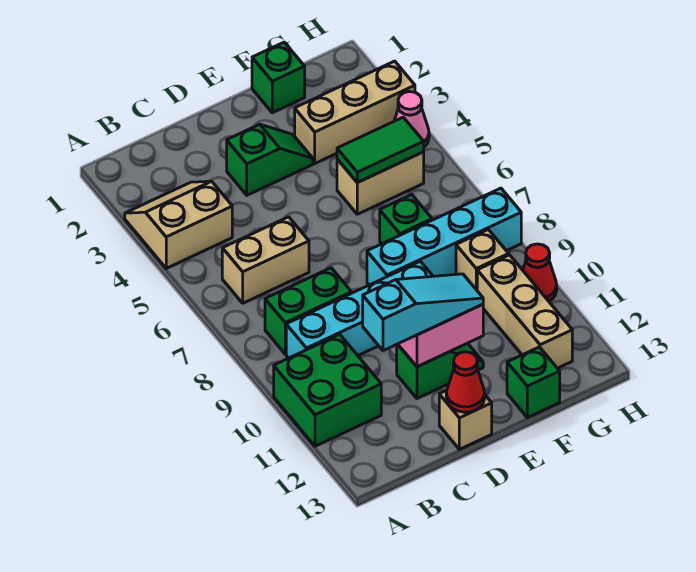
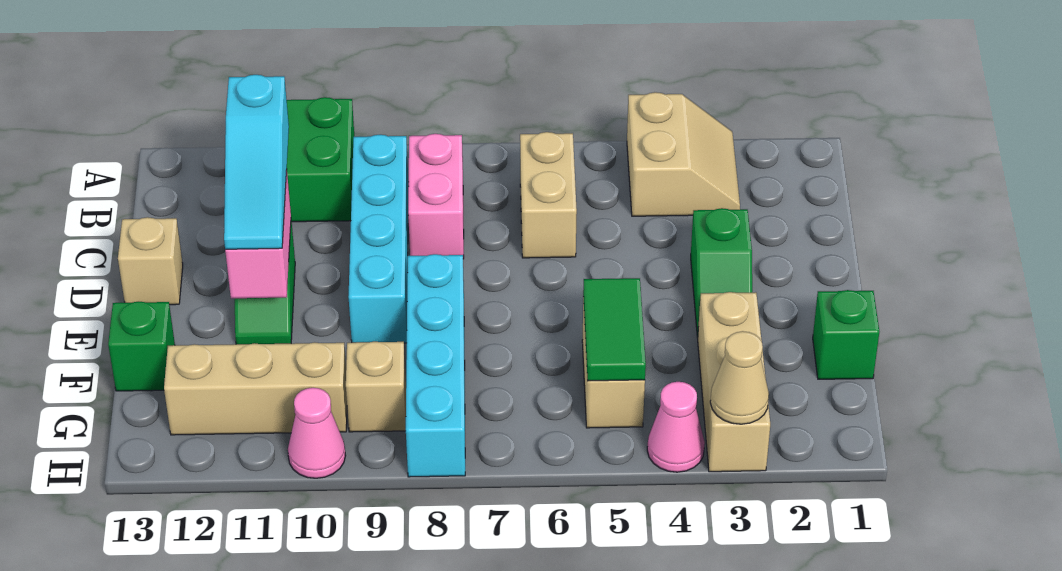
green brick B8:C8 level 1 -> pink brick B8:C8 level 1
red cone D13 level 2 -> none
green brick F7 level 1 -> none
none -> tan cone H3 level 2
red cone H10 level 1 -> pink cone H10 level 1

